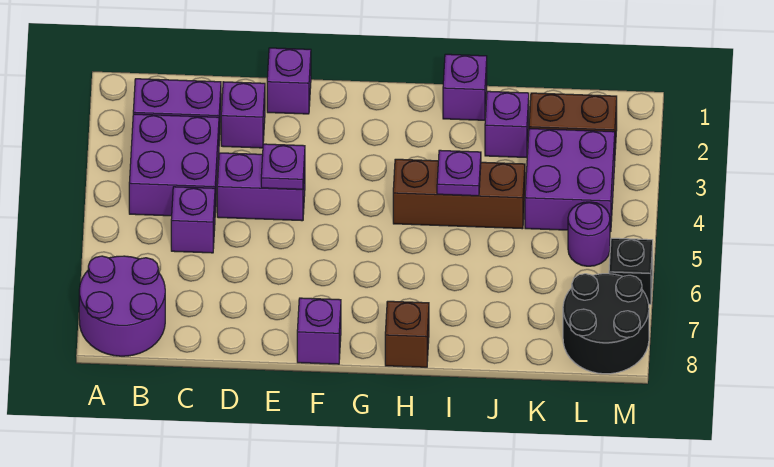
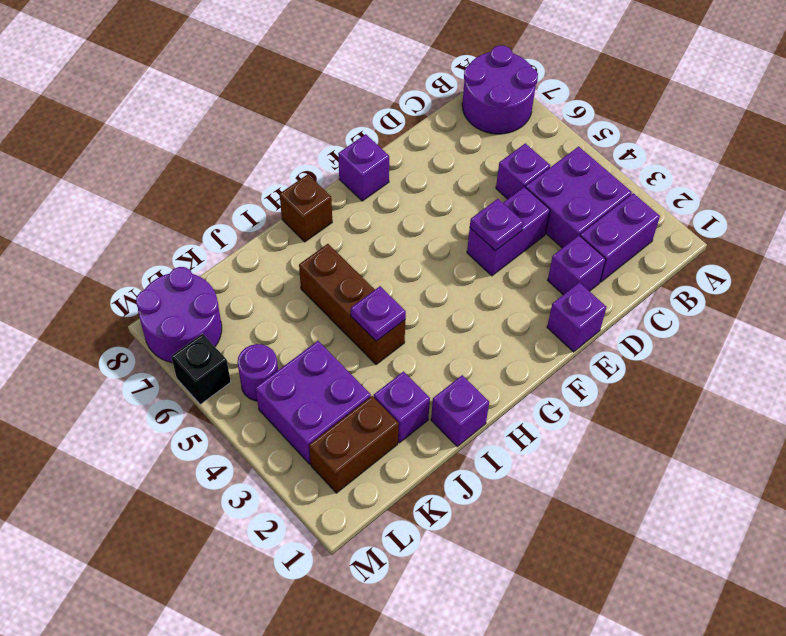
brown brick H4:J4 level 1 -> brown brick I4:I6 level 1
black round brick L7:M8 level 1 -> purple round brick L7:M8 level 1

